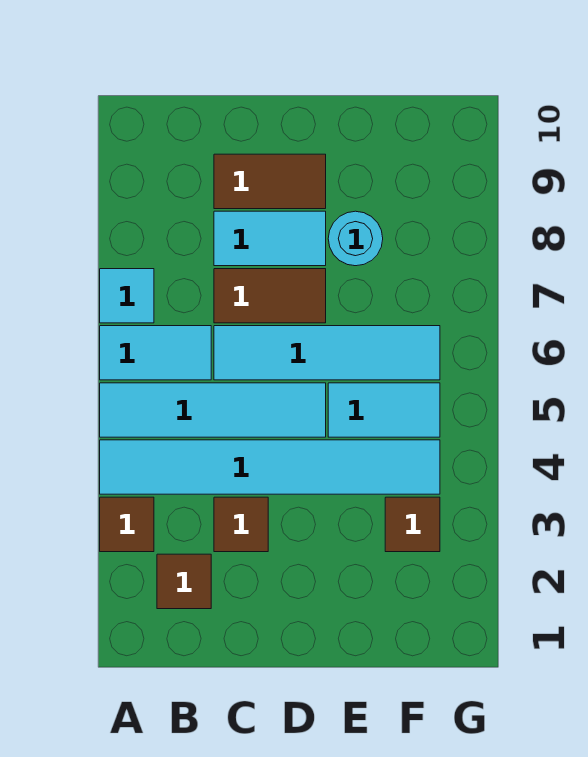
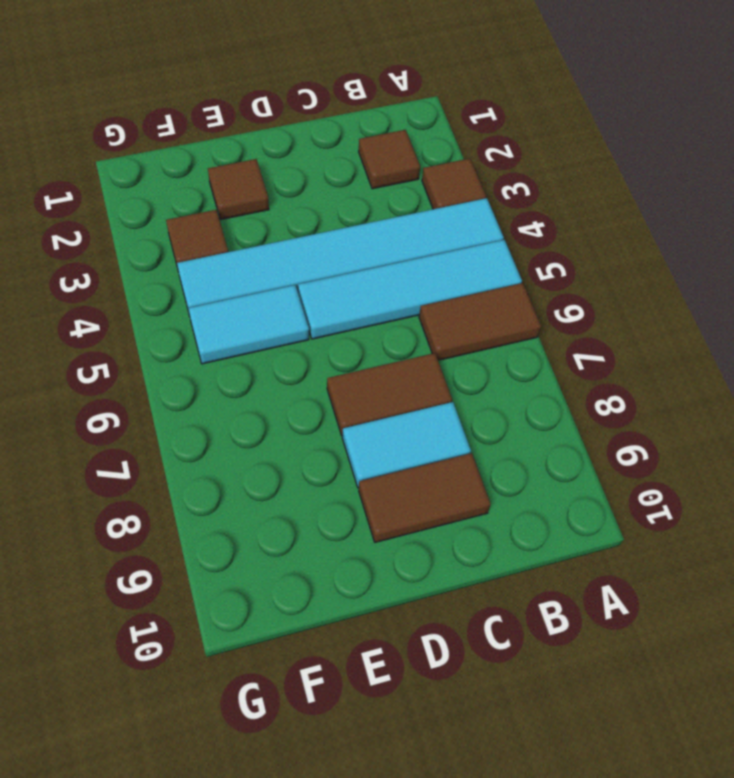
cyan tile A6:B6 level 1 -> brown tile A6:B6 level 1
cyan tile A7 level 1 -> none
brown tile C3 level 1 -> brown tile E2 level 1
cyan tile C6:F6 level 1 -> none
cyan round brick E8 level 1 -> none

